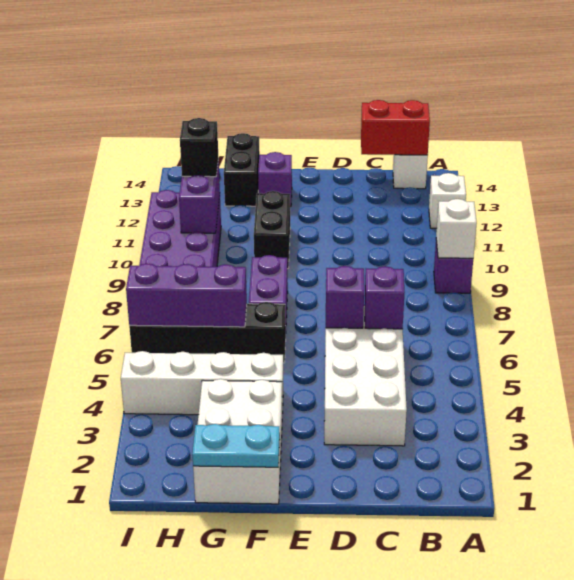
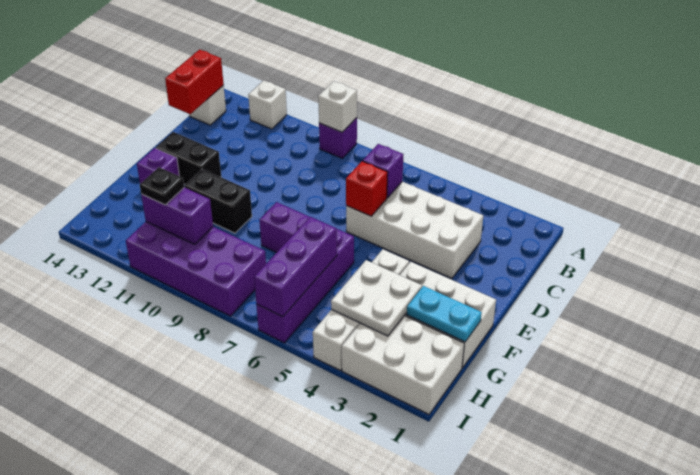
purple brick D6 level 2 -> red brick D6 level 2
cyan plate F1:G1 level 2 -> cyan plate G1:G2 level 2
black brick F6:I6 level 1 -> purple brick F6:I6 level 1
none -> white plate G3:H4 level 2
black brick G13:G14 level 1 -> black brick E12:E13 level 1
none -> white brick H1:I3 level 1
black brick H11 level 3 -> black plate H11 level 3

